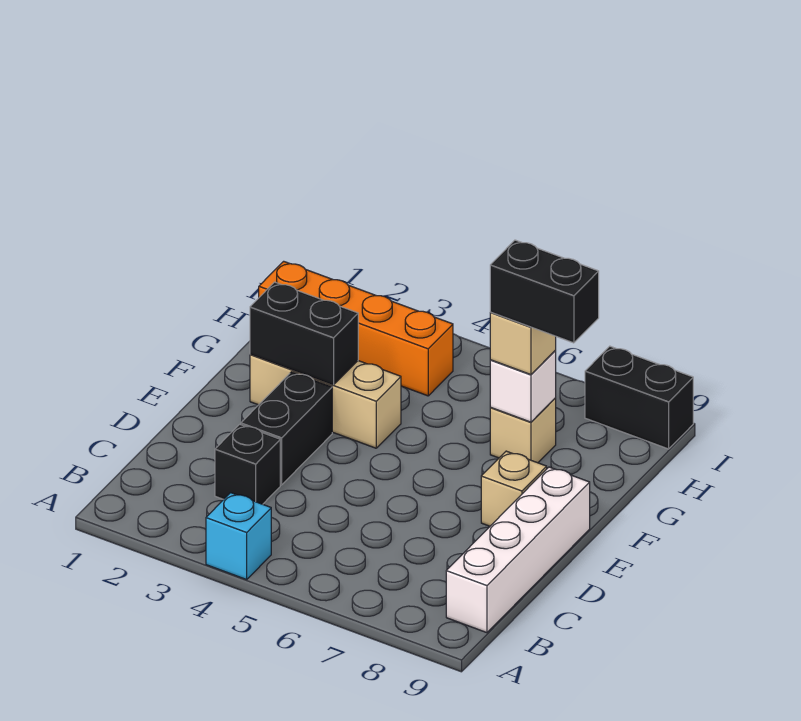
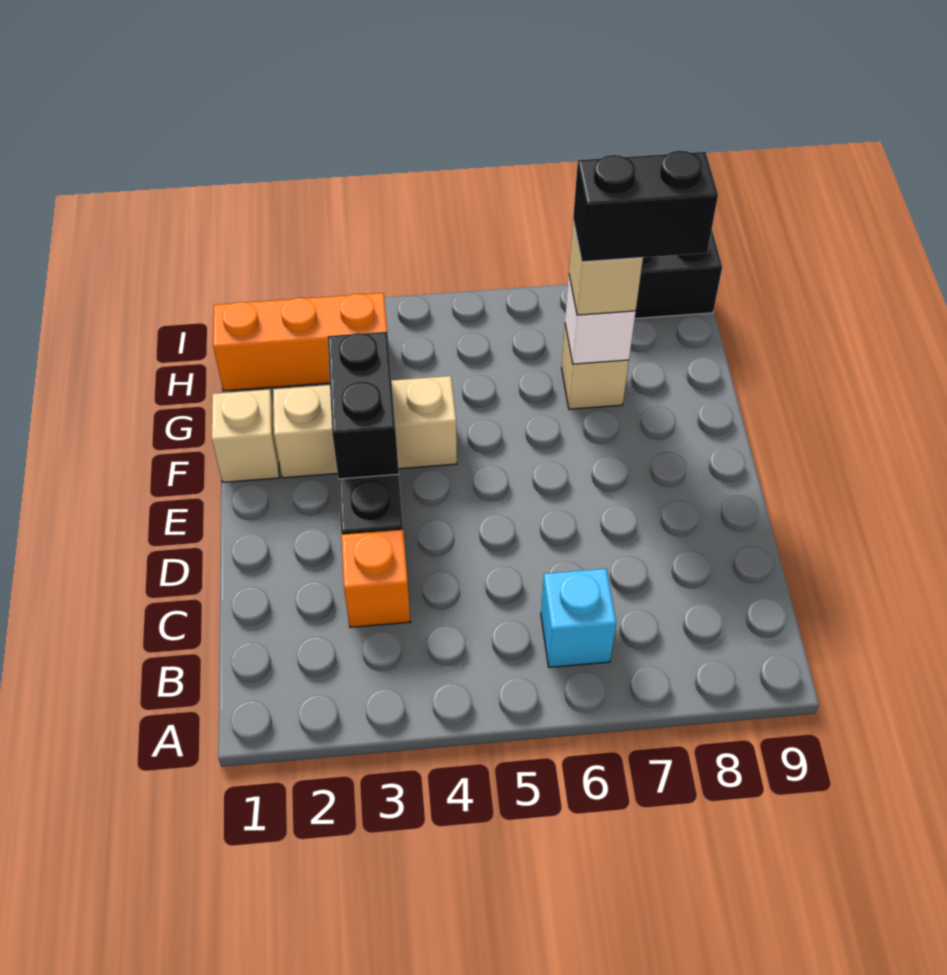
cyan brick A4 level 1 -> cyan brick B6 level 1
white brick B9:E9 level 1 -> none
black brick C3 level 1 -> orange brick C3 level 1
tan brick E8 level 1 -> tan brick F1 level 1
black brick F2:F3 level 2 -> black brick E3:F3 level 2
orange brick H1:H4 level 1 -> orange brick H1:H3 level 1

